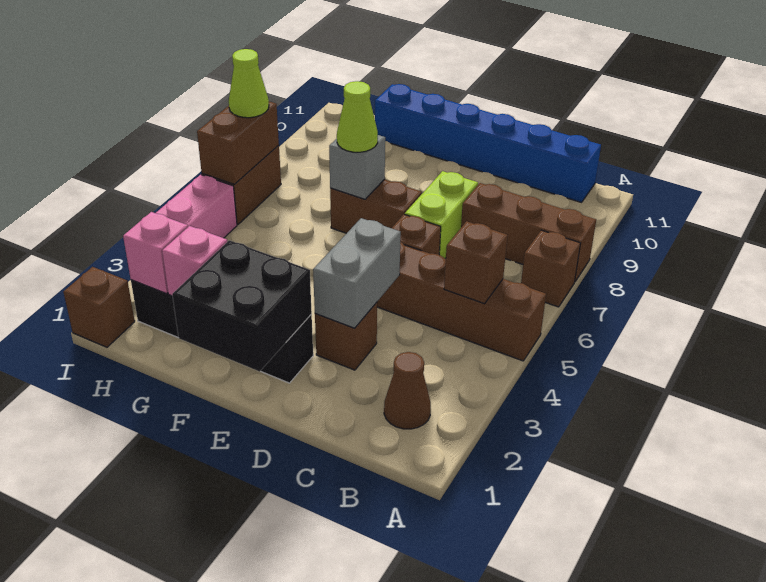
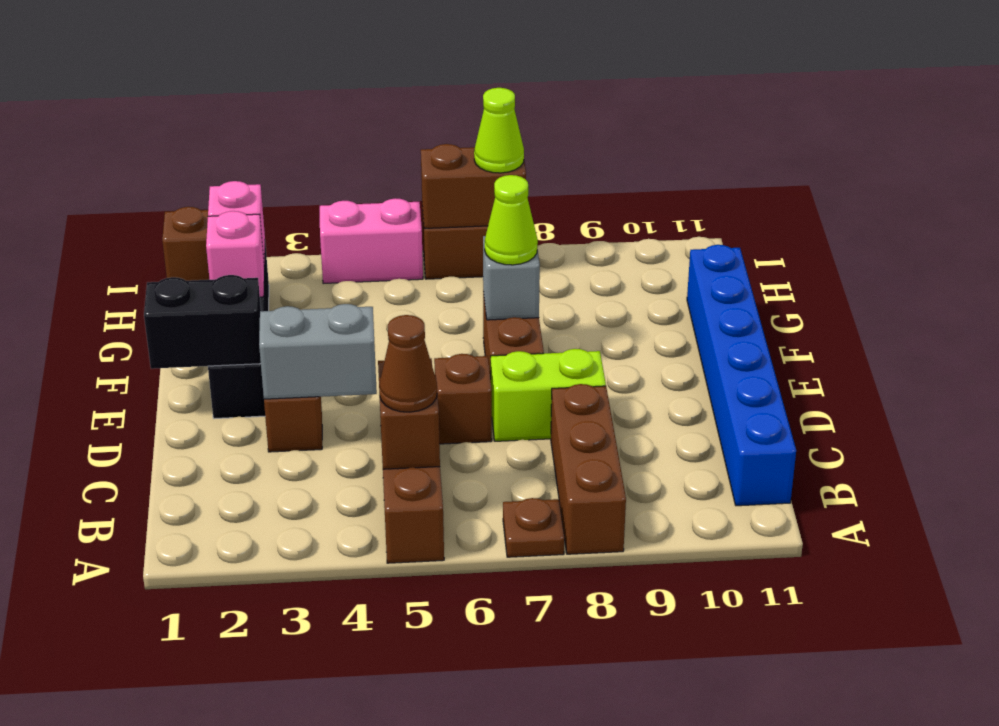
brown brick A7 level 1 -> brown plate A7 level 1
brown cone B2 level 1 -> brown cone B5 level 3
black brick E1:F2 level 2 -> black brick E1:E2 level 2

